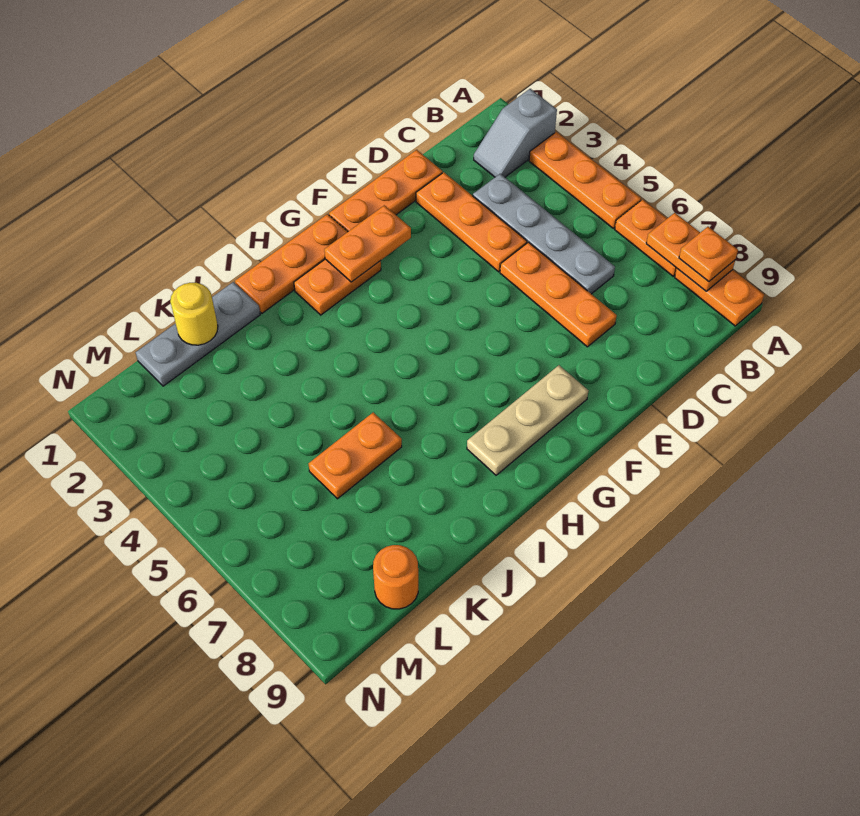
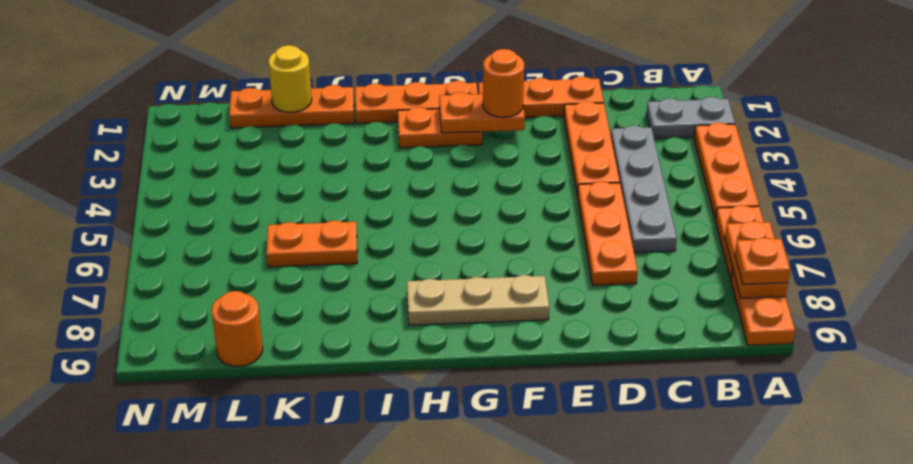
grey slope A2:B2 level 1 top A -> grey plate A2:B2 level 1
none -> orange round brick F2 level 3
grey plate J1:L1 level 1 -> orange plate J1:L1 level 1

